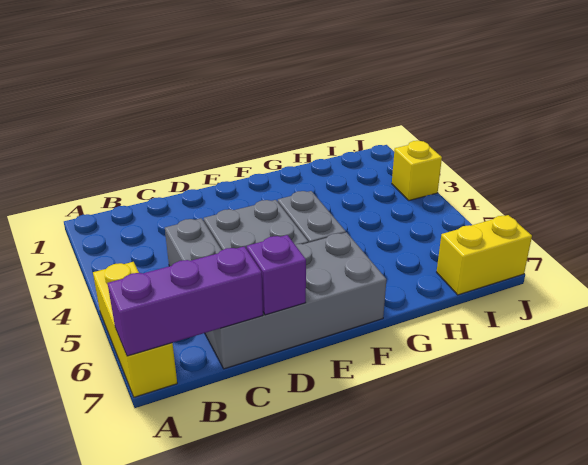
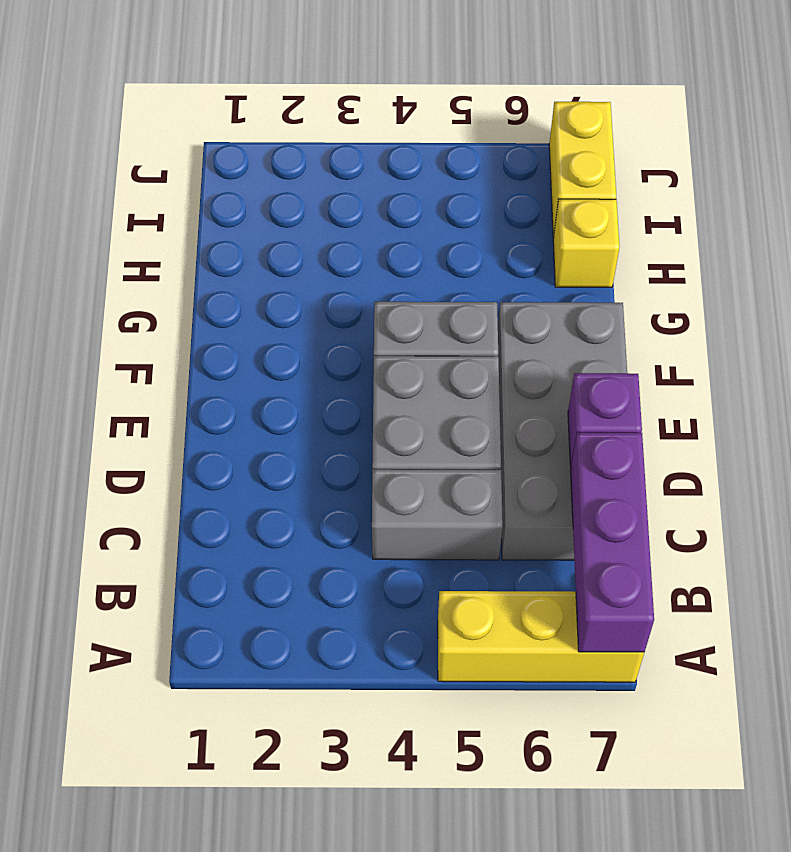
yellow brick J3 level 1 -> yellow brick H7 level 1

